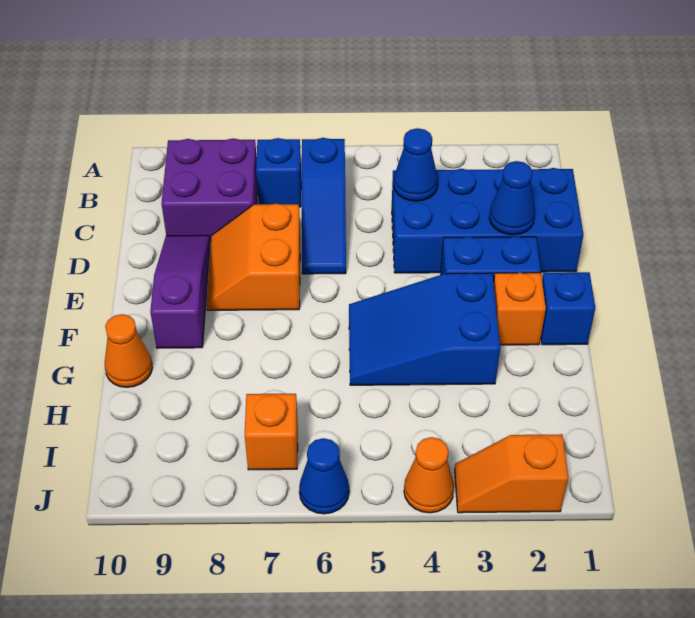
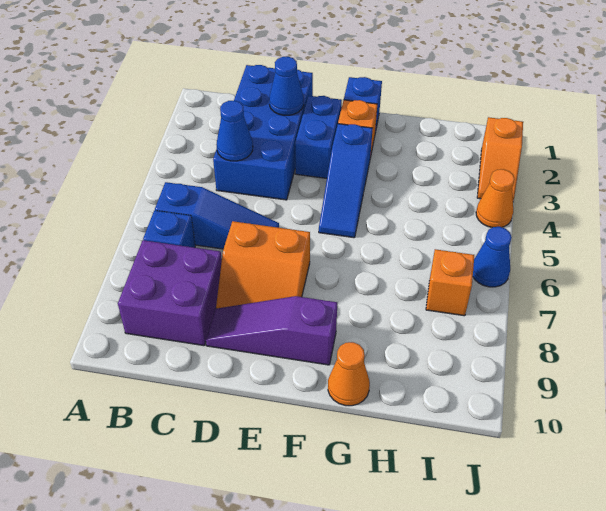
blue slope F3:G5 level 1 top 3 -> blue slope F3:F5 level 1 top 3

